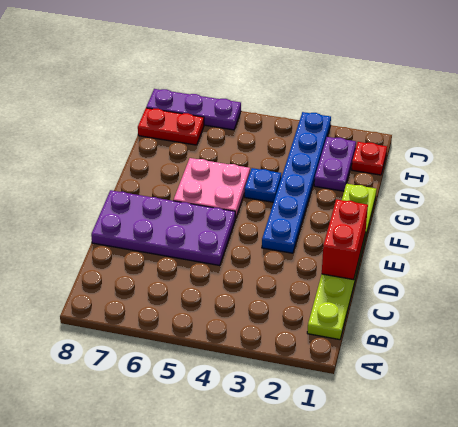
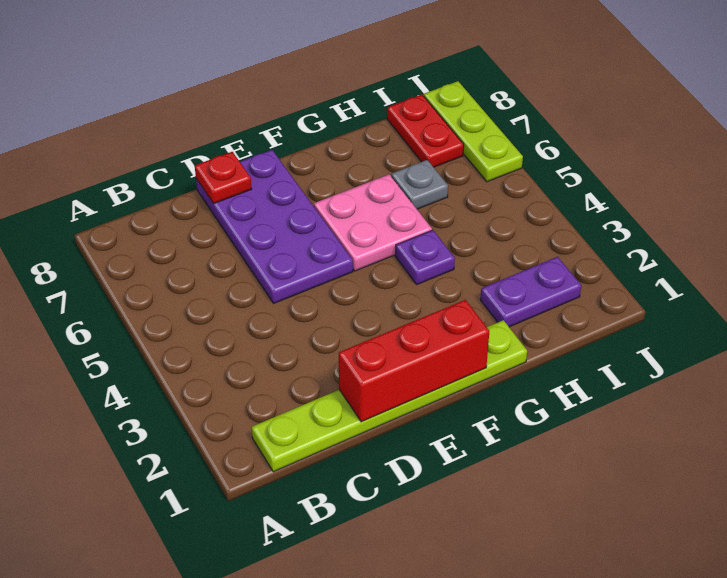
red brick D1:E1 level 2 -> red brick D1:F1 level 2
blue plate E3:J3 level 1 -> none
blue plate G4 level 1 -> purple plate G4 level 1
none -> grey plate H6 level 1
red plate I1 level 1 -> red plate D8 level 2
purple plate J6:J8 level 1 -> lime plate J6:J8 level 1

